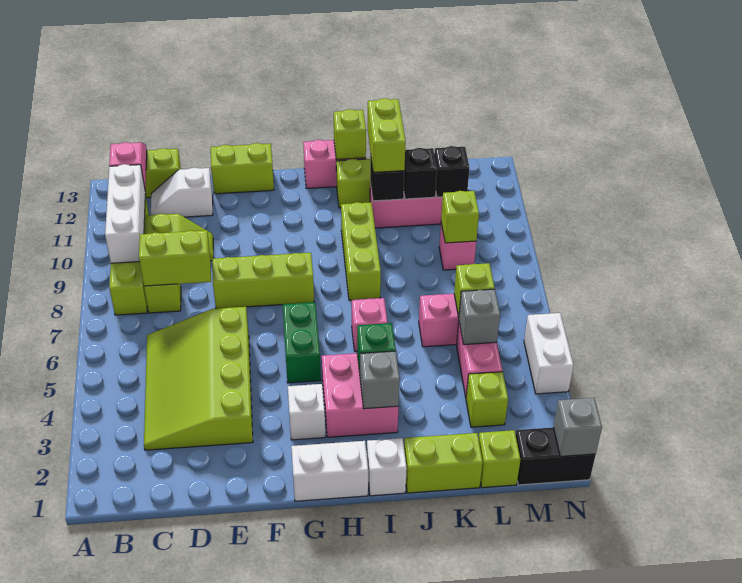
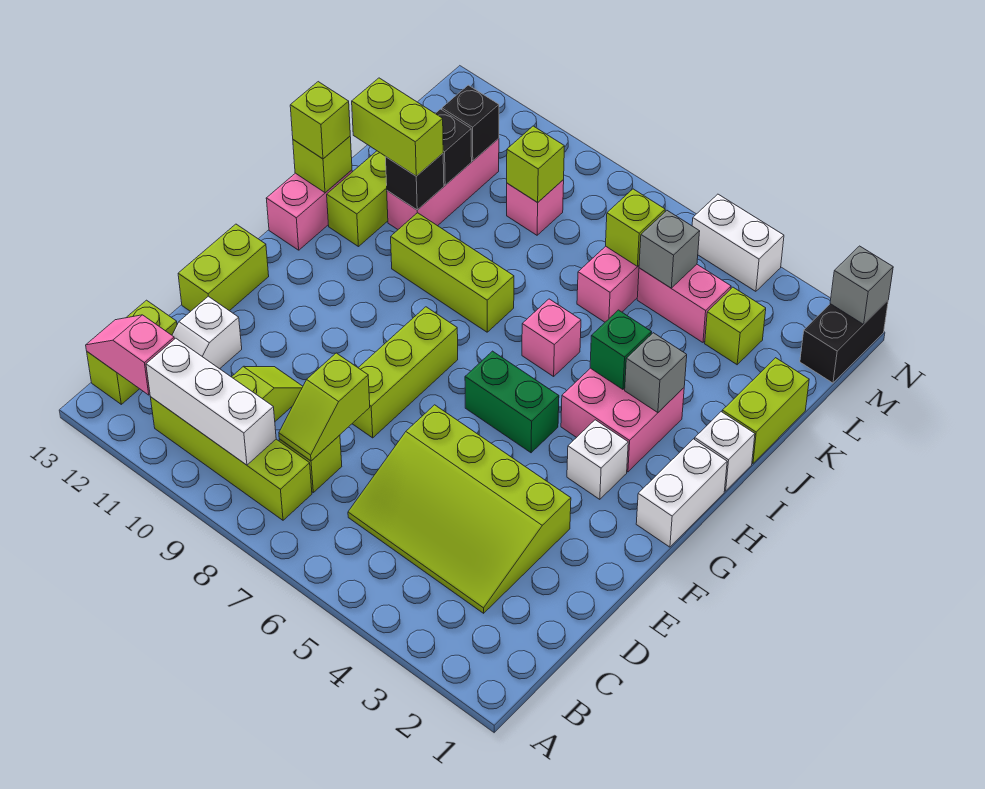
lime brick C8:D8 level 2 -> lime slope C8:D8 level 2 top D
lime brick L1 level 1 -> lime brick I13 level 3

